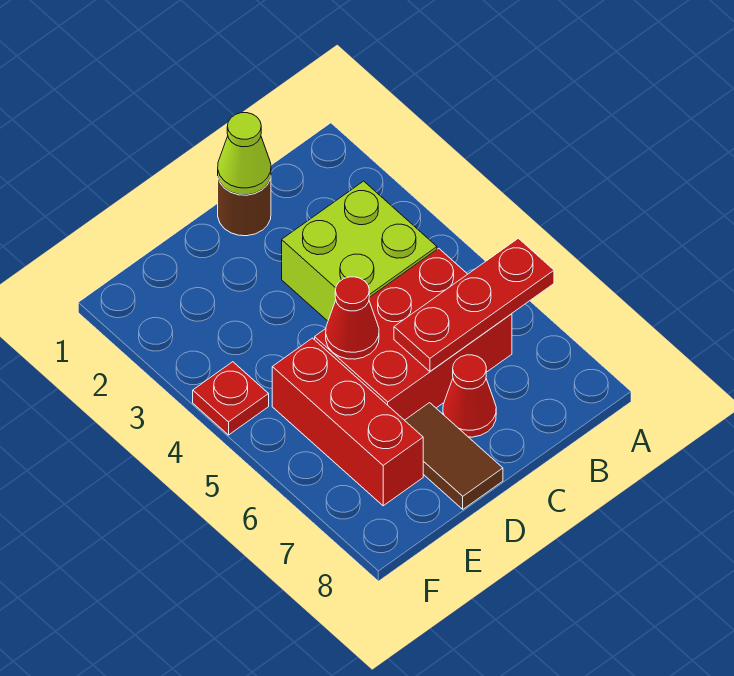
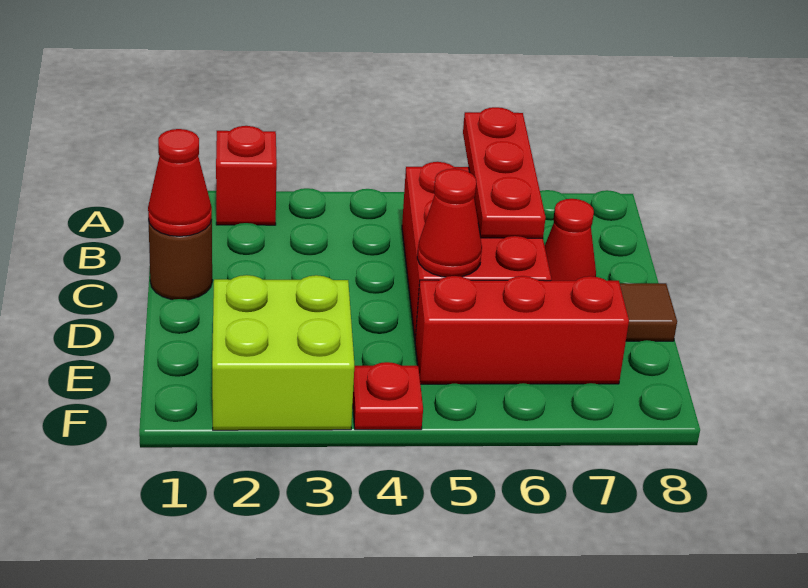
none -> red brick A2 level 1
lime brick B3:C4 level 1 -> lime brick E2:F3 level 1
lime cone C1 level 2 -> red cone C1 level 2

